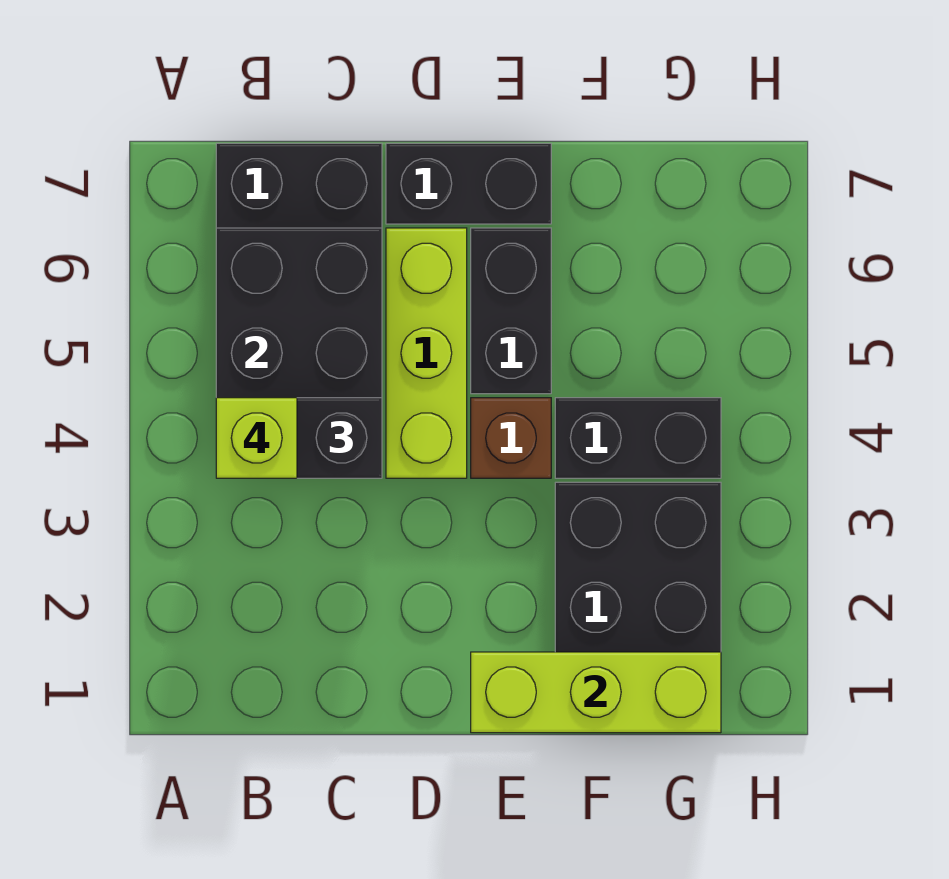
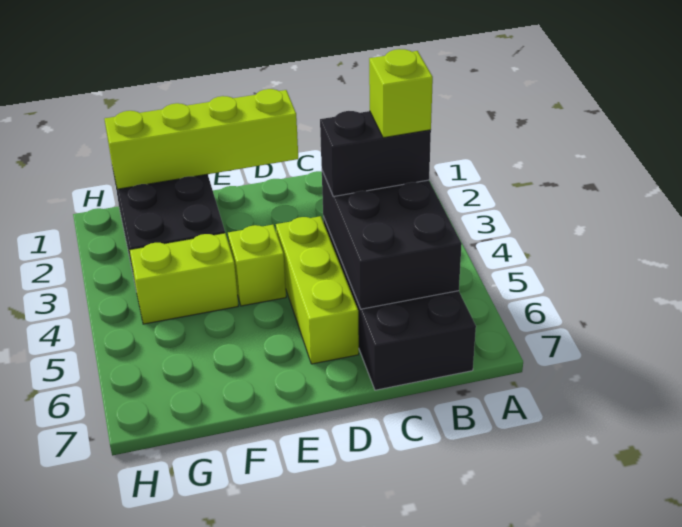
black brick D7:E7 level 1 -> none
lime brick E1:G1 level 2 -> lime brick D1:G1 level 2
brown brick E4 level 1 -> lime brick E4 level 1
black brick E5:E6 level 1 -> none
black brick F4:G4 level 1 -> lime brick F4:G4 level 1

